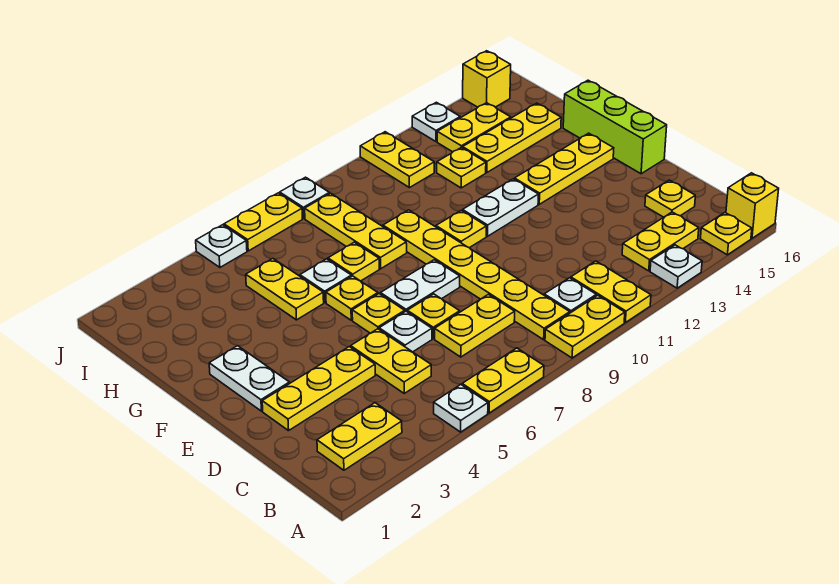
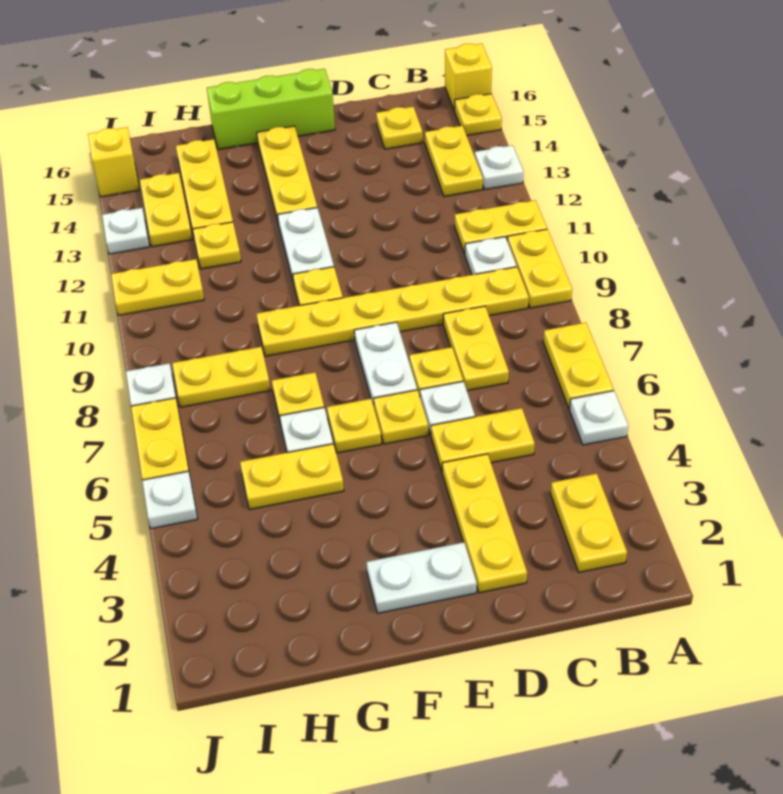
yellow plate G8:I8 level 1 -> yellow plate H8:I8 level 1

